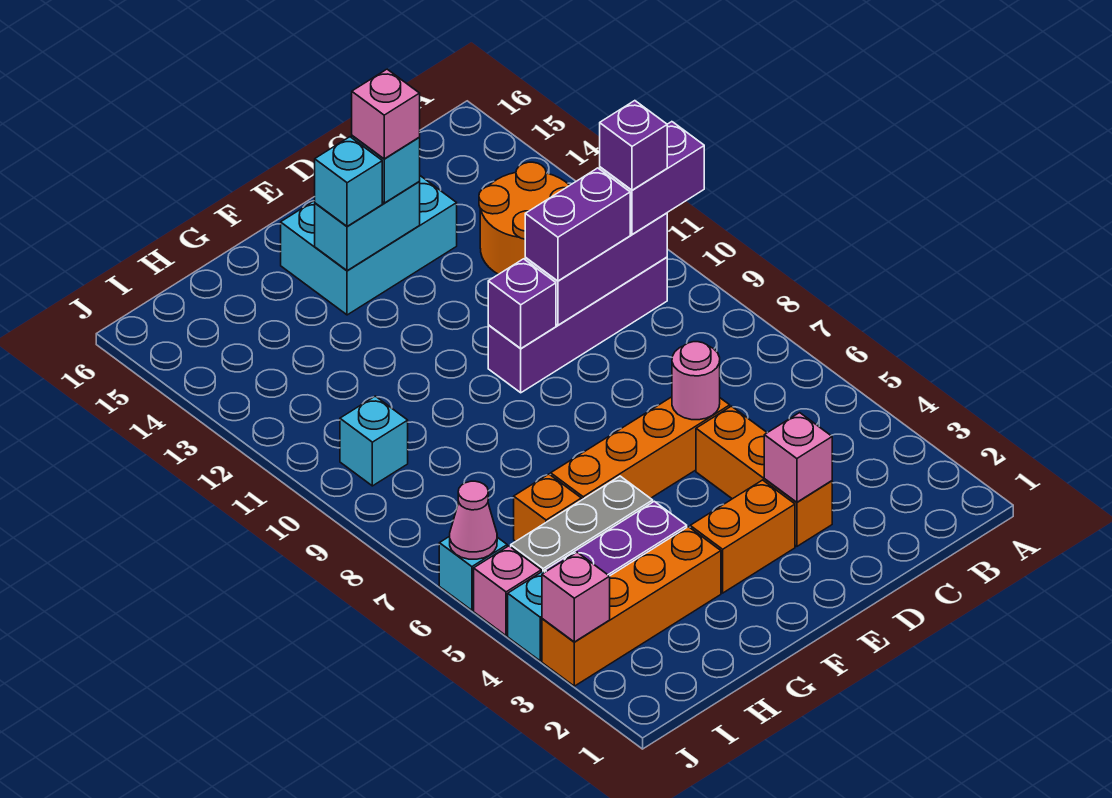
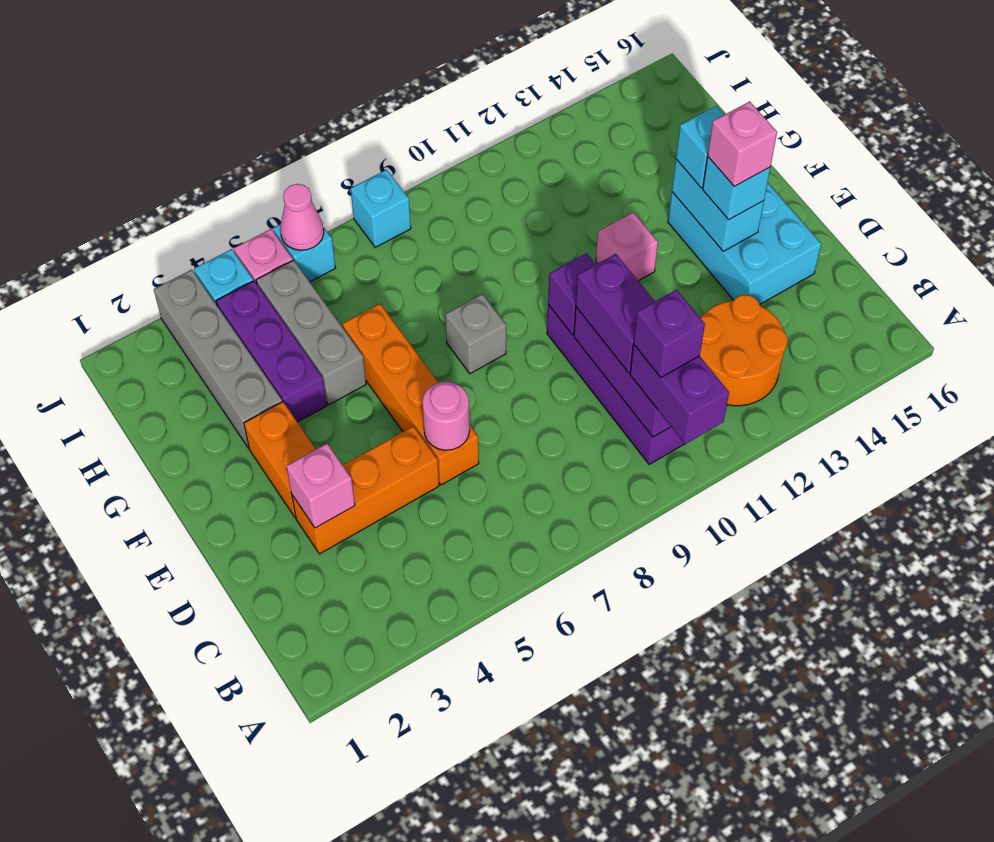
none -> grey brick F8 level 1
orange brick G3:J3 level 1 -> grey brick G3:J3 level 1
orange brick H6 level 1 -> none
cyan brick I10 level 1 -> cyan brick J8 level 1
pink brick J3 level 2 -> pink brick F12 level 1

